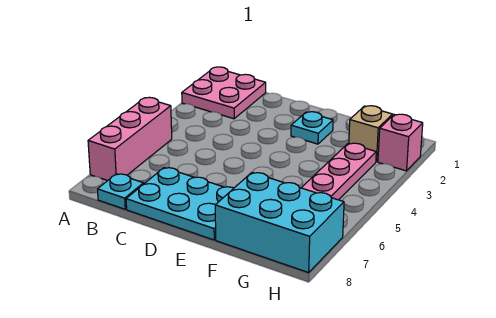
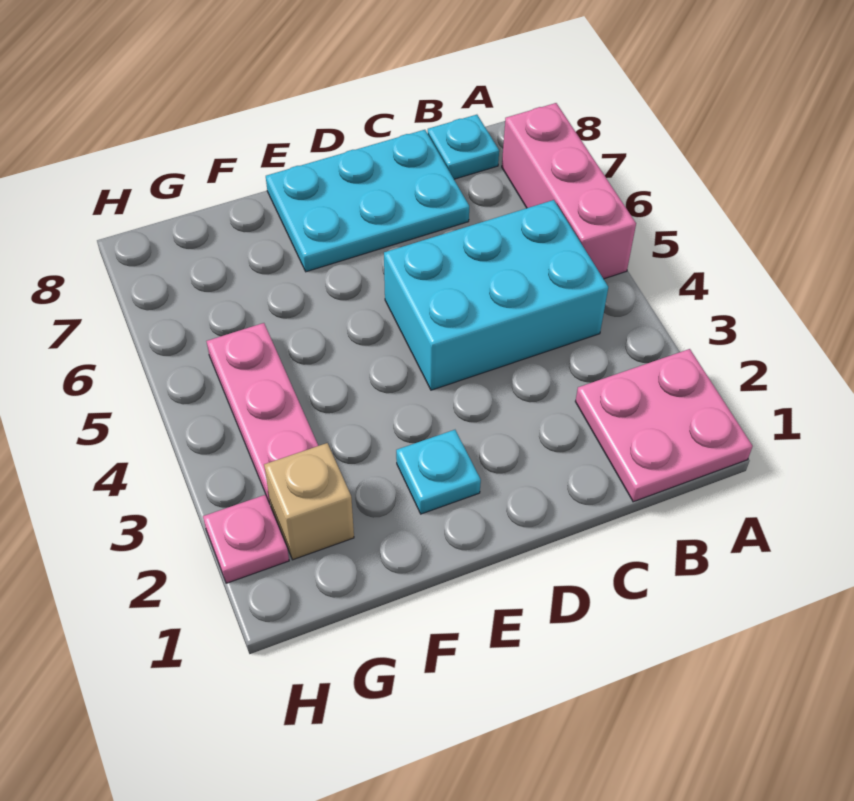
cyan brick F7:H8 level 1 -> cyan brick B4:D5 level 1
pink brick H2 level 1 -> pink plate H2 level 1

